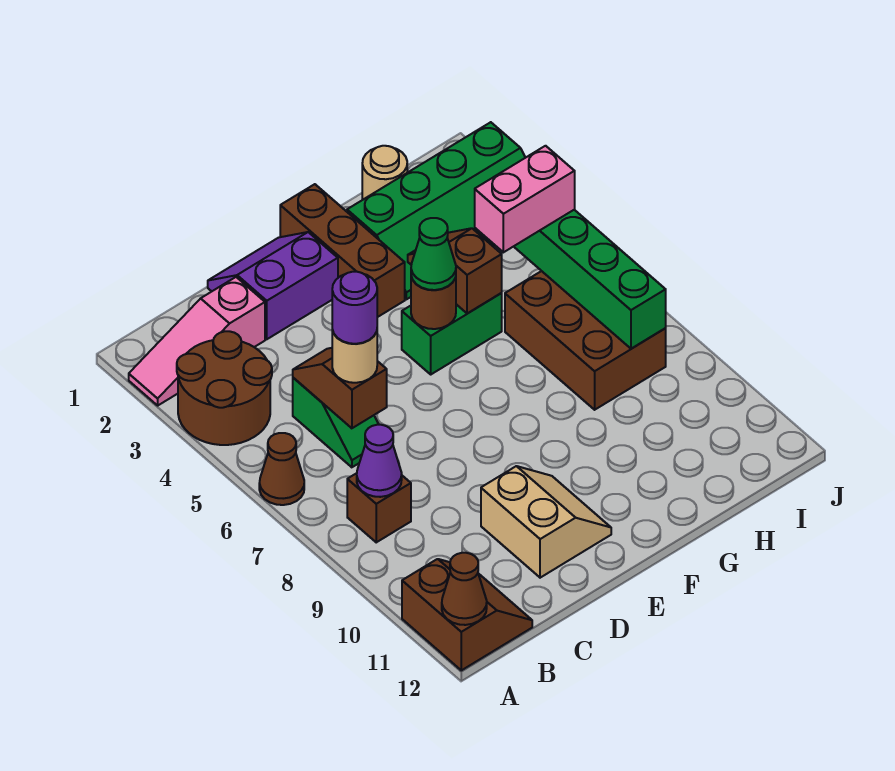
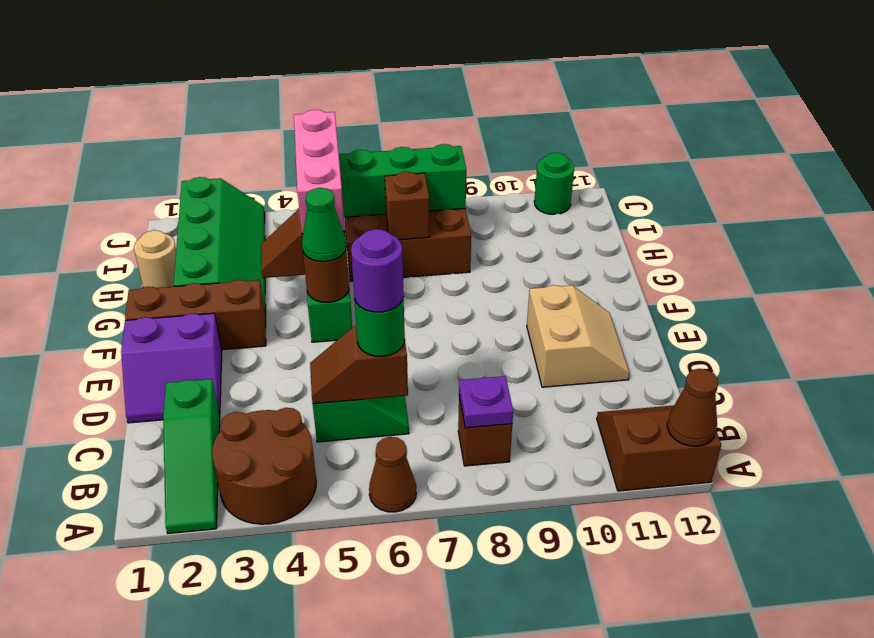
pink slope A2:C2 level 1 top C -> green slope A2:C2 level 1 top C
purple cone B8 level 2 -> purple plate B8 level 2
tan round brick C6 level 3 -> green round brick C6 level 3
purple slope D1:E2 level 1 top 2 -> purple slope D1:E2 level 1 top E
tan slope D10:E11 level 1 top D -> tan slope D10:E11 level 1 top 10
pink brick H5:I5 level 3 -> pink brick G5:I5 level 3
none -> brown brick H7 level 2
none -> green round brick J11 level 1

